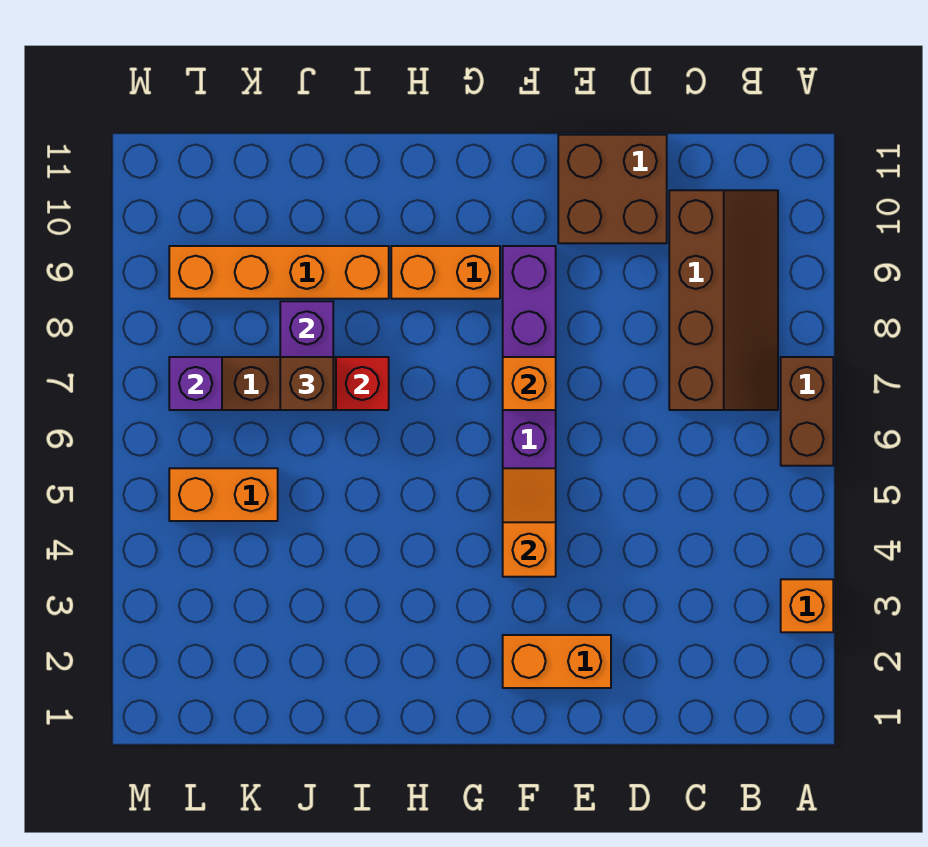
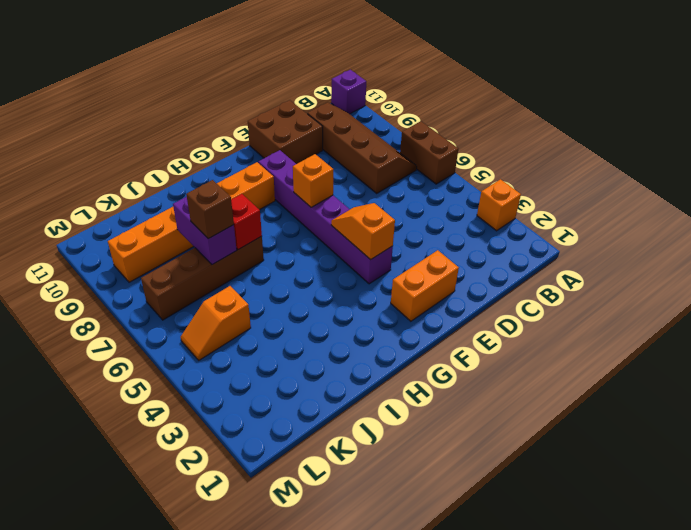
orange brick K5:L5 level 1 -> orange slope K5:L5 level 1 top K
purple brick L7 level 2 -> purple brick A11 level 1

